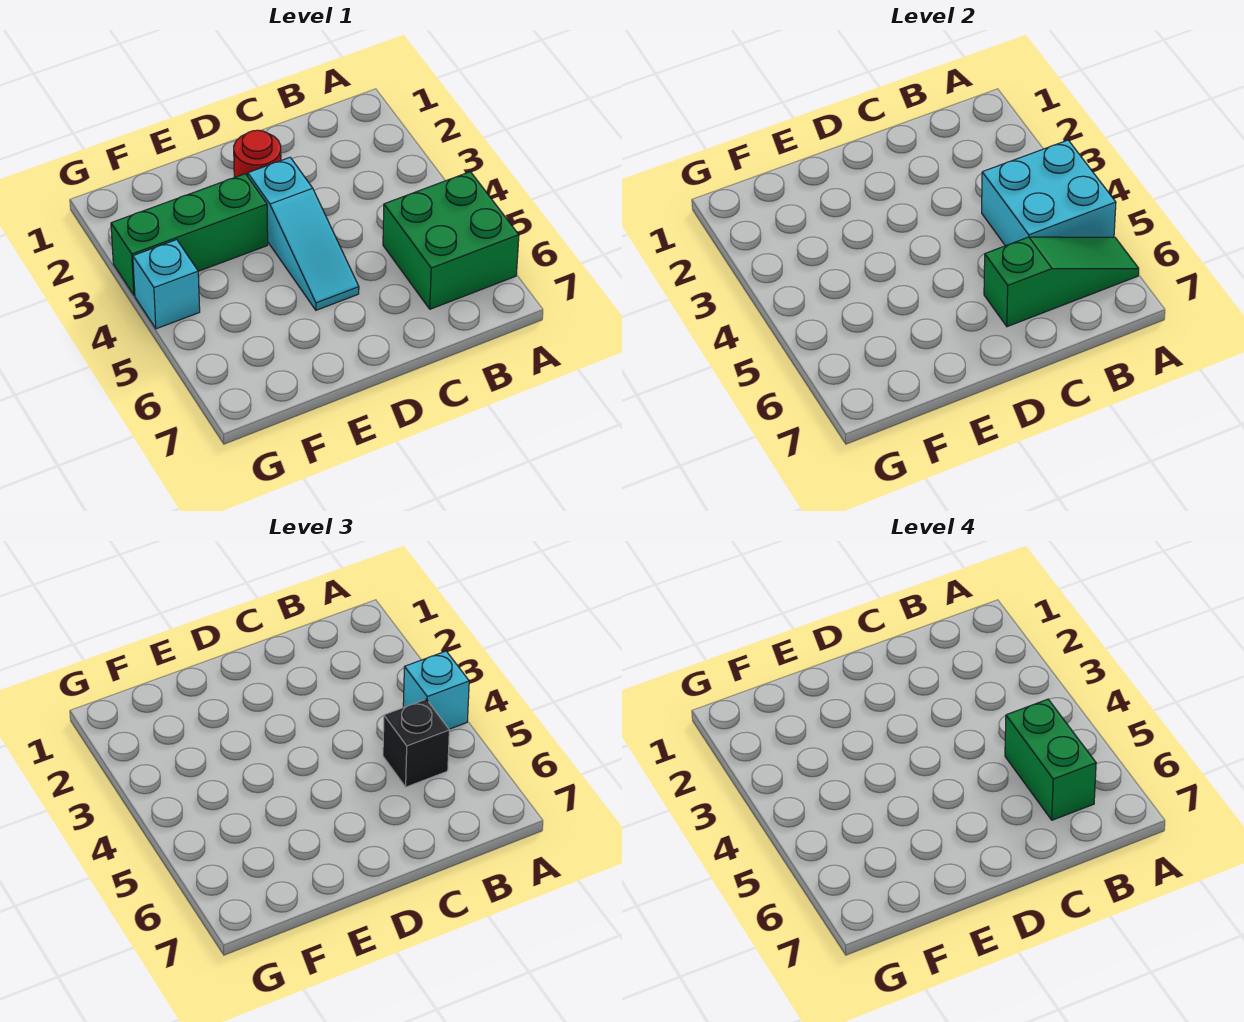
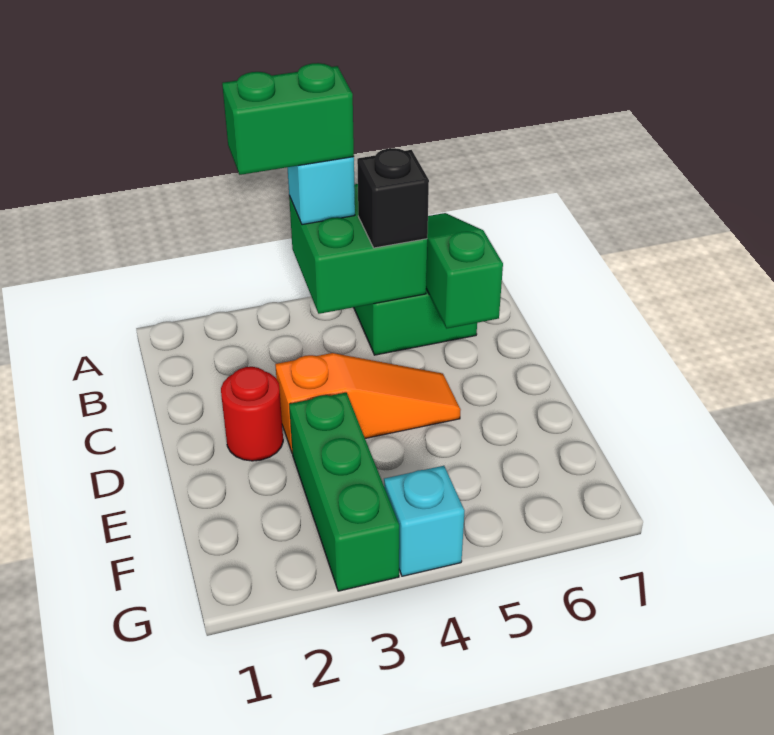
cyan brick A4:B5 level 2 -> green brick A4:B5 level 2
green brick B5:B6 level 4 -> green brick A3:A4 level 4
cyan slope D3:D5 level 1 top 3 -> orange slope D3:D5 level 1 top 3

